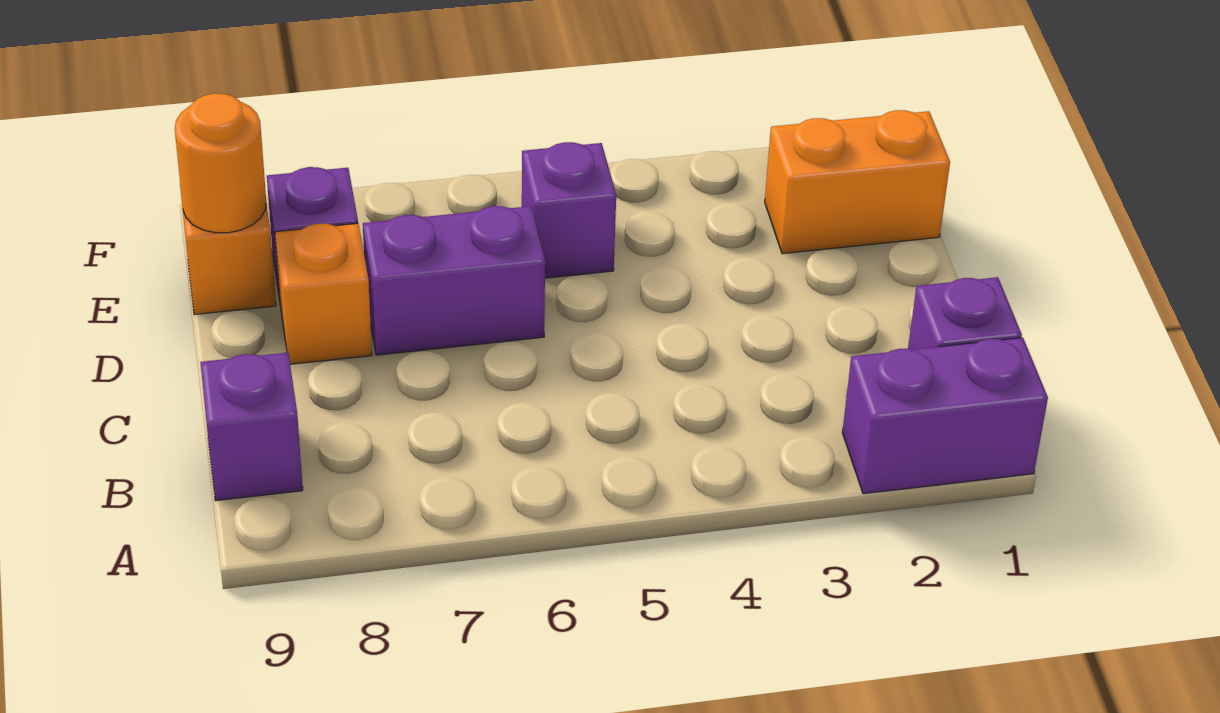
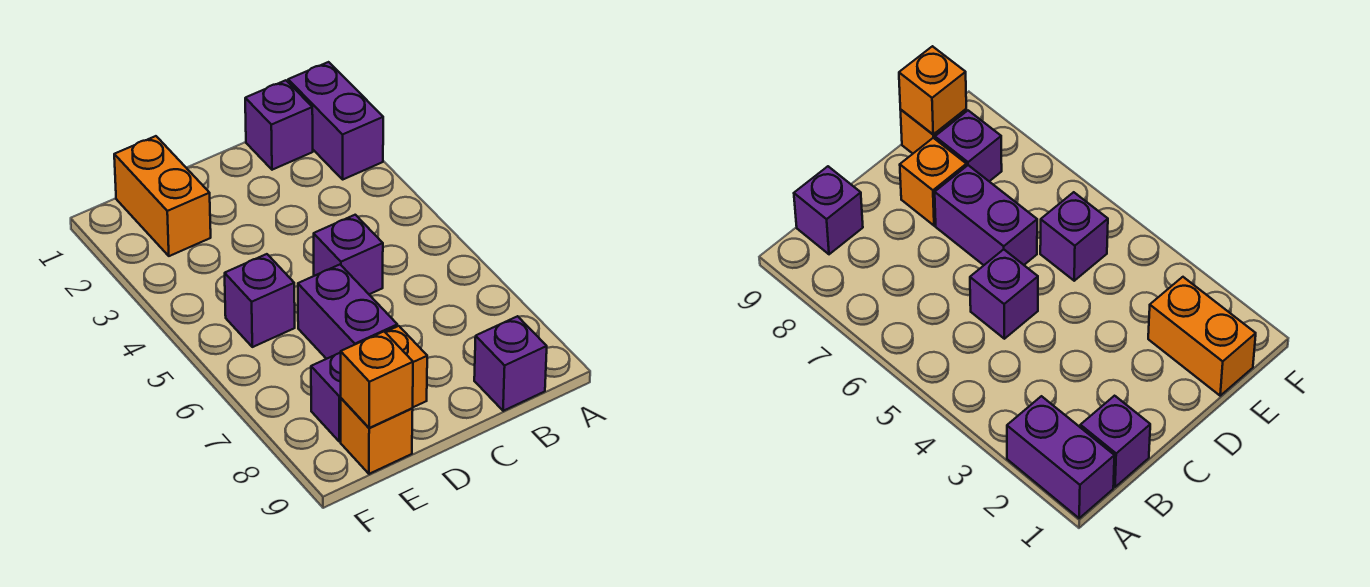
none -> purple brick C5 level 1
orange round brick E9 level 2 -> orange brick E9 level 2

